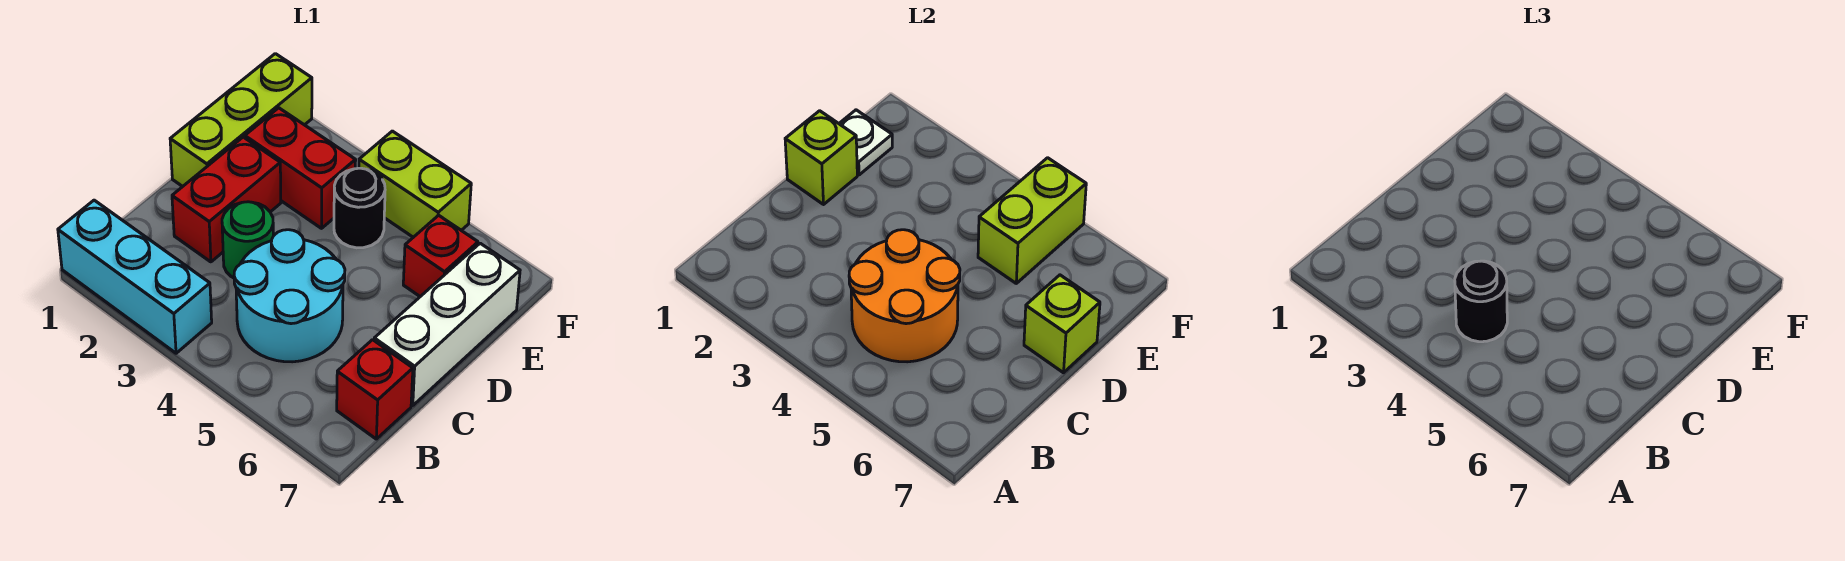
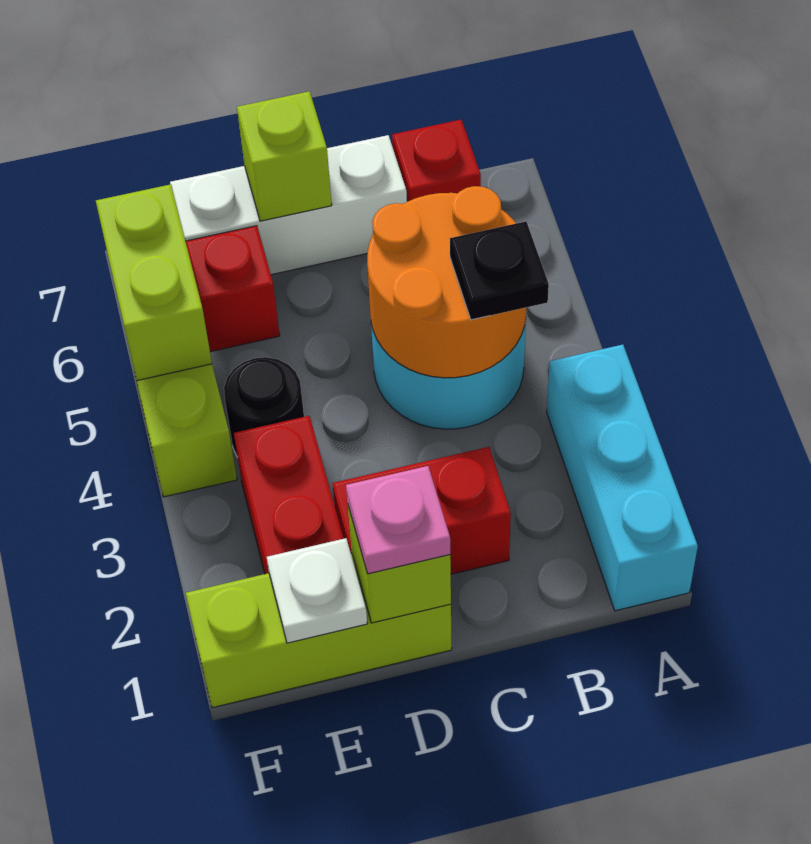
black round brick B4 level 3 -> black plate B4 level 3
green round brick C3 level 1 -> none
none -> pink plate D1 level 3
lime brick E5:F5 level 2 -> lime brick F5:F6 level 2

